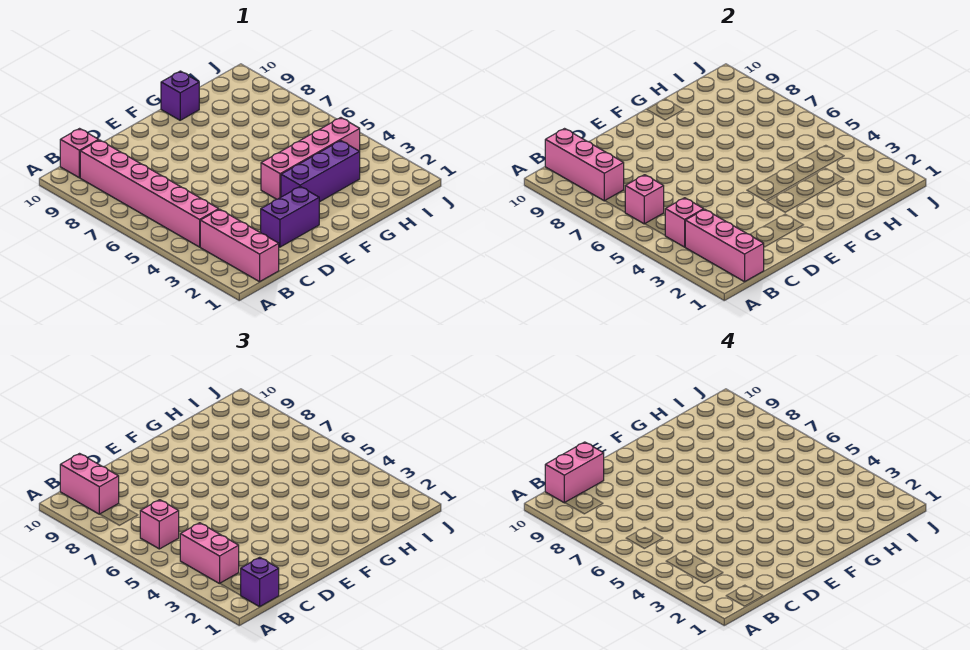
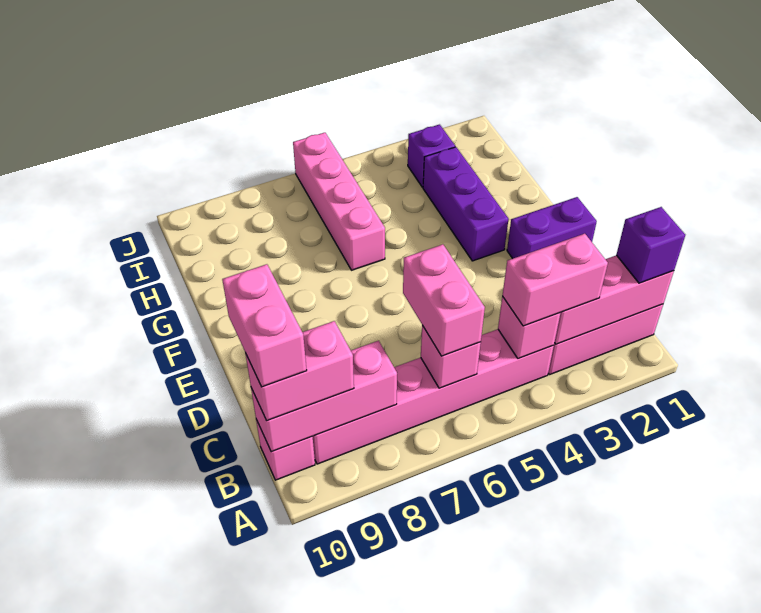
pink brick B6 level 3 -> pink brick B6:C6 level 3
purple brick D2:E2 level 1 -> purple brick E1:E2 level 1
pink brick F4:I4 level 1 -> pink brick G6:J6 level 1
purple brick G10 level 1 -> purple brick I3 level 1

